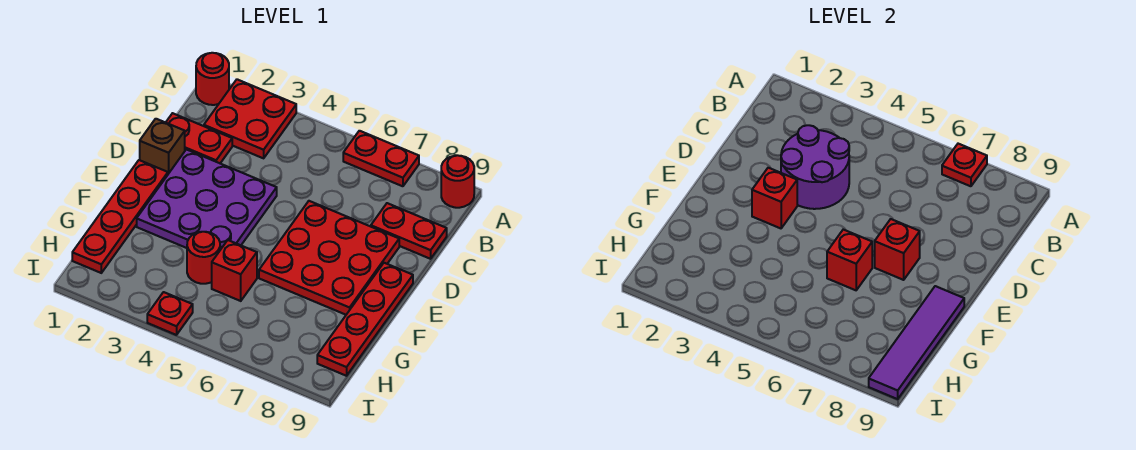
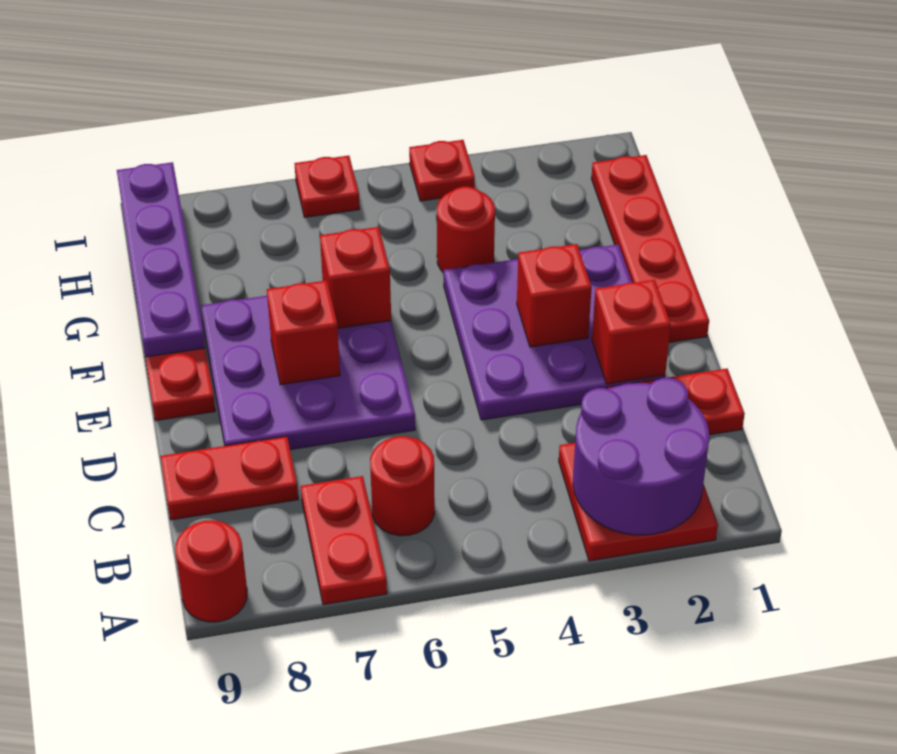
red round brick A1 level 1 -> red round brick B6 level 1
red plate A6:A7 level 1 -> red plate A7:B7 level 1
red plate A7 level 2 -> red plate I6 level 1
purple round brick C3:D4 level 2 -> purple round brick A2:B3 level 2
brown brick D1 level 1 -> none
red plate D6:F8 level 1 -> purple plate D6:F8 level 1
purple tile F9:I9 level 2 -> purple plate F9:I9 level 2
red brick G5 level 1 -> red brick D2 level 2

